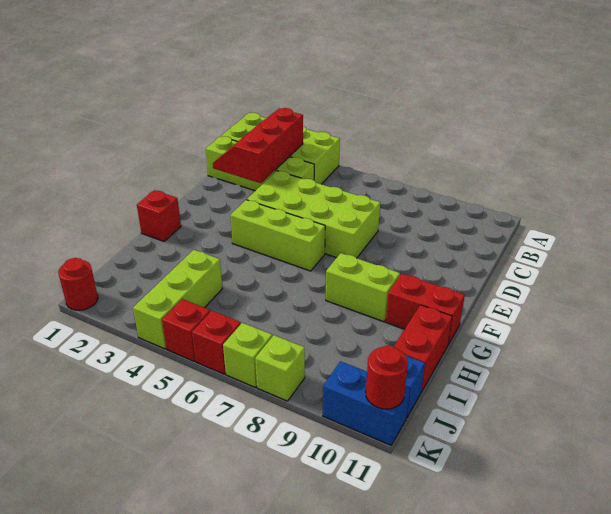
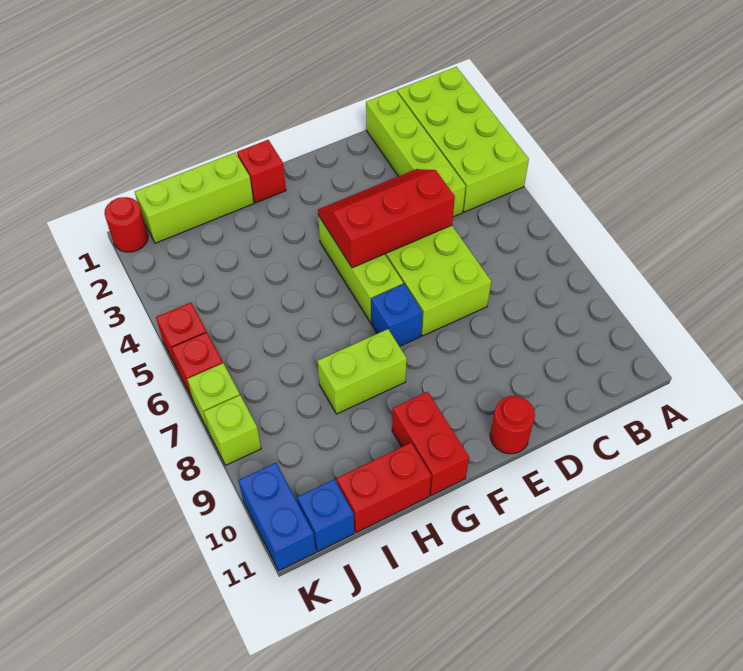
red slope B2:D3 level 2 top 3 -> red slope D4:F5 level 2 top 5
none -> blue brick F7 level 1
lime brick G8:G9 level 1 -> lime brick G8:H8 level 1
lime brick I4:K4 level 1 -> lime brick H1:J1 level 1
red round brick K11 level 2 -> red round brick E11 level 1

